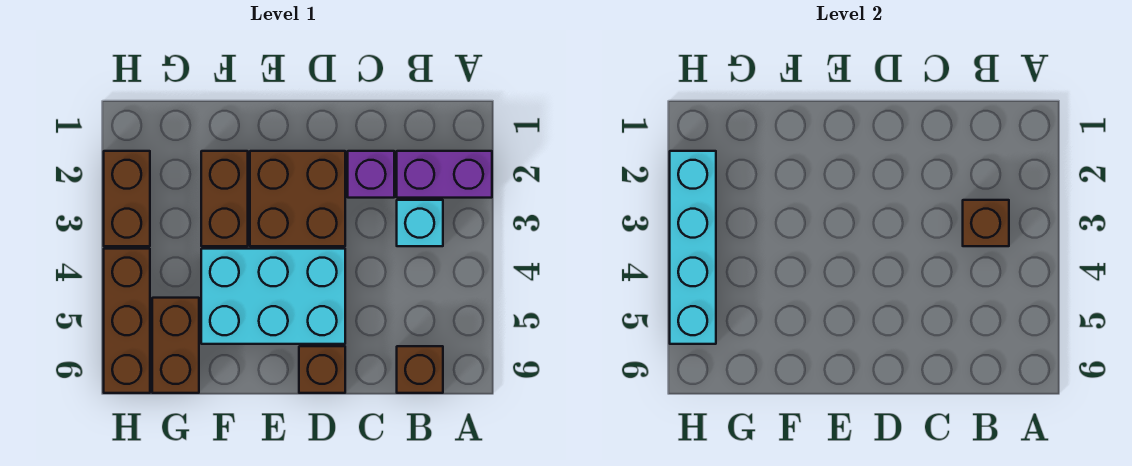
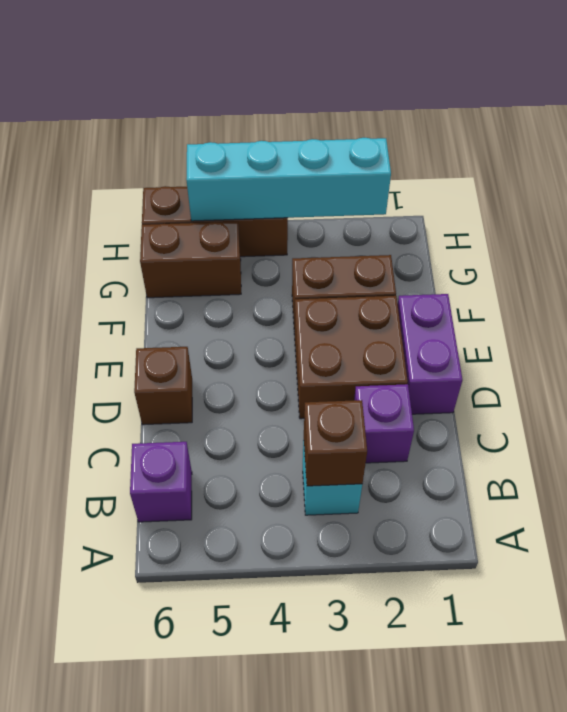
purple brick A2:B2 level 1 -> purple brick D1:E1 level 1
brown brick B6 level 1 -> purple brick B6 level 1
cyan brick D4:F5 level 1 -> none
brown brick H2:H3 level 1 -> none

